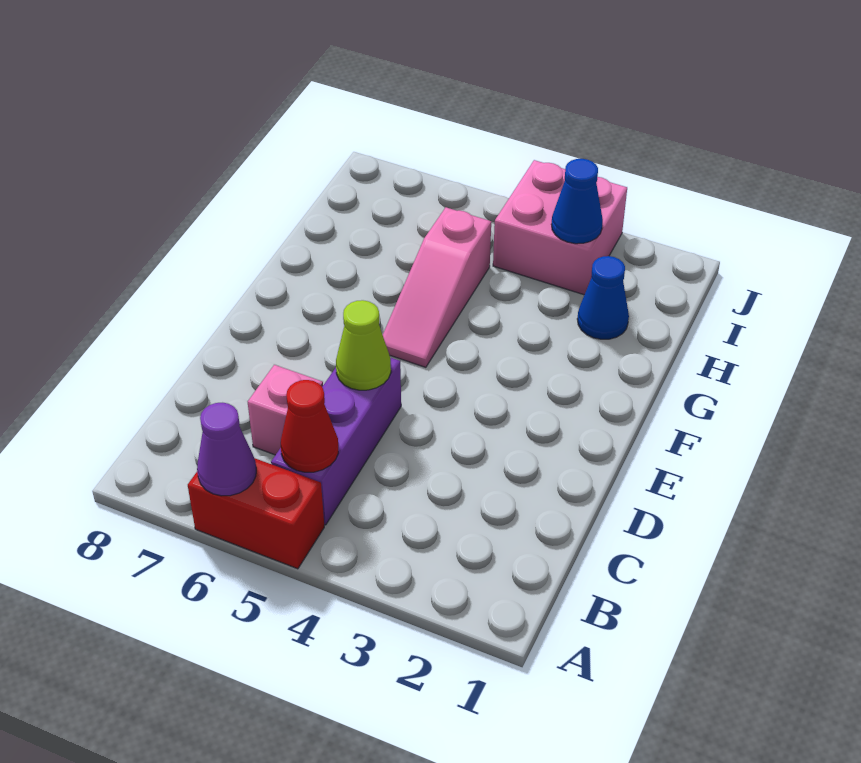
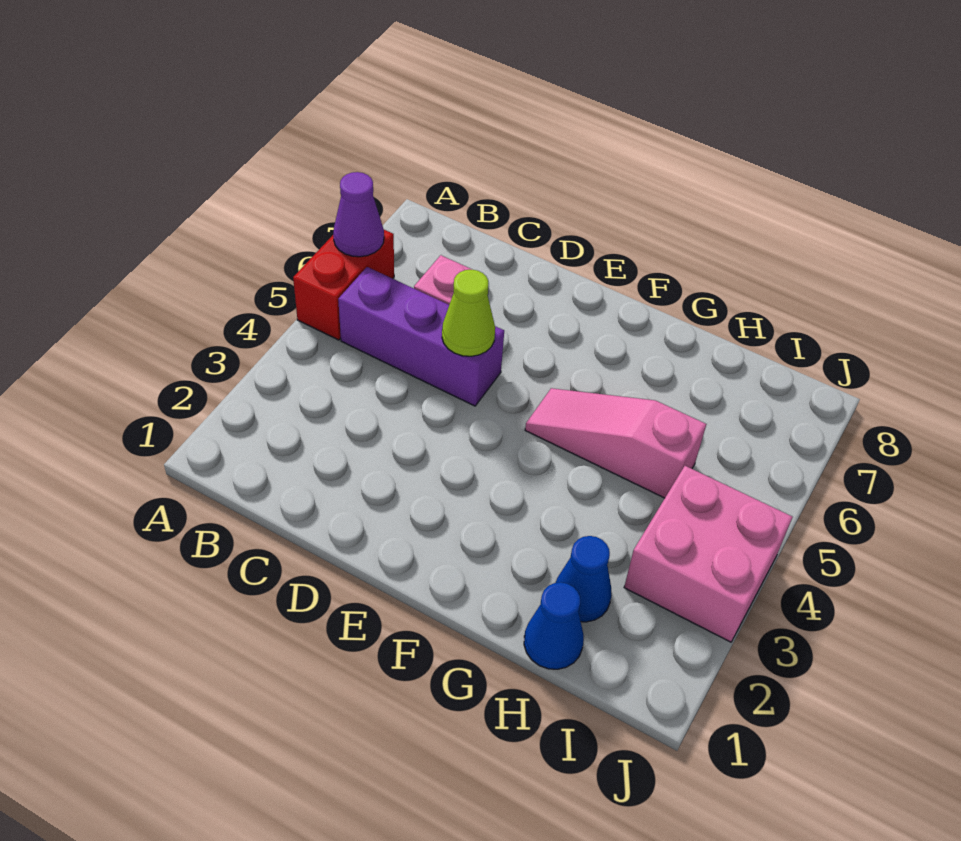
red cone B5 level 2 -> none
blue cone I3 level 2 -> blue cone H1 level 1

